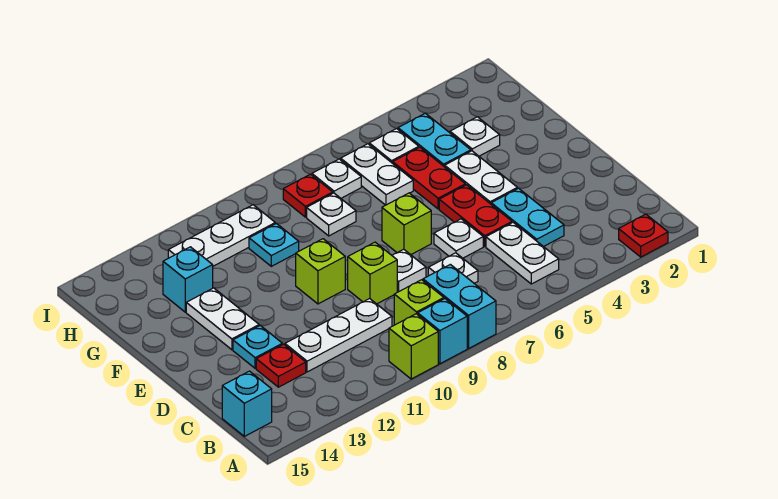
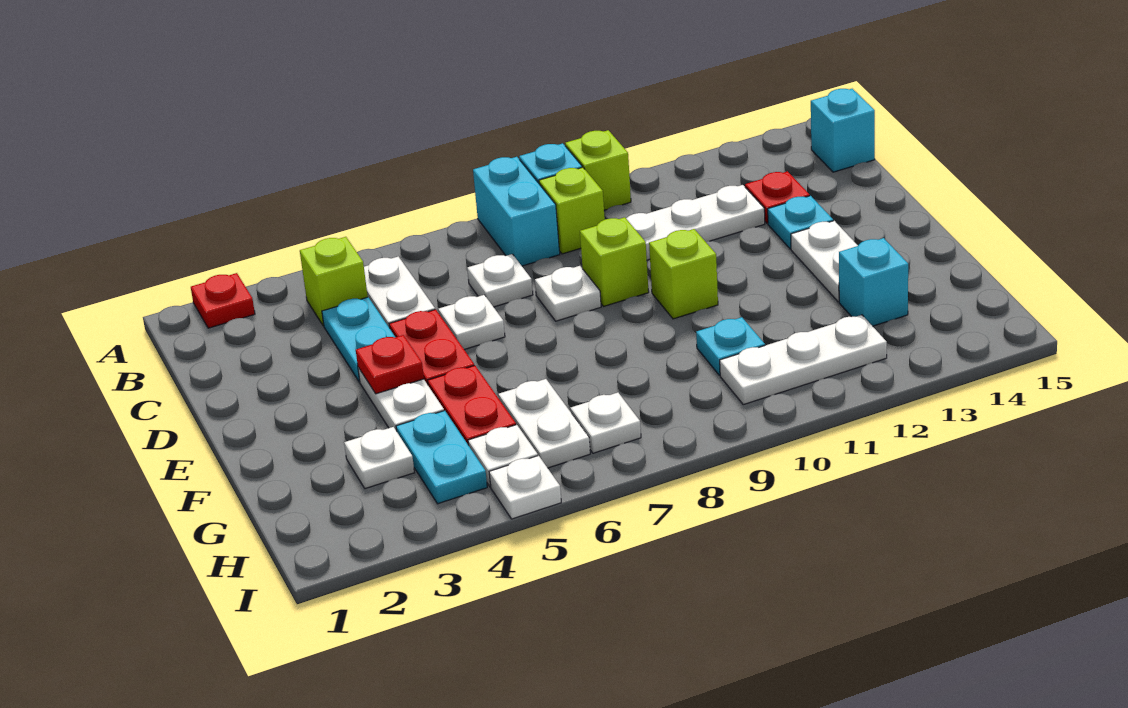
lime brick E7 level 1 -> lime brick B4 level 1
white plate G8 level 1 -> white plate I5 level 1
red plate H8 level 1 -> red plate E4 level 2

